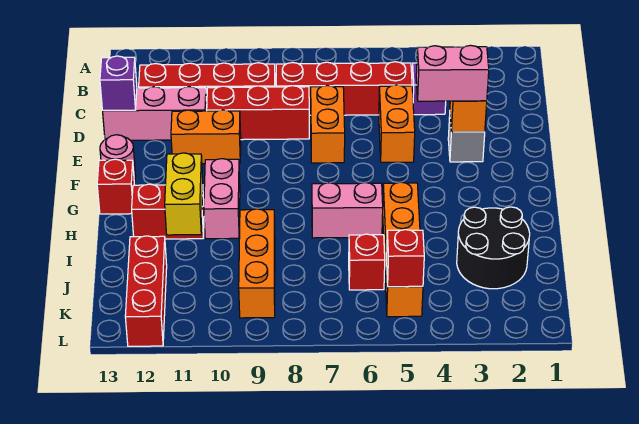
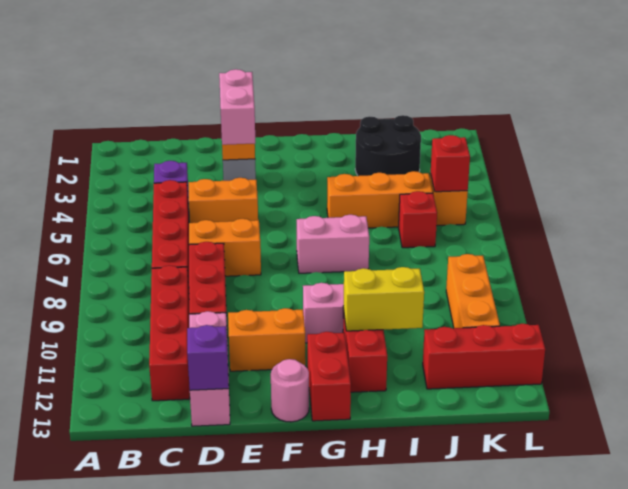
orange brick E10:E11 level 1 -> orange brick E11:F11 level 1
red brick G13 level 1 -> red brick G12:G13 level 1
pink brick H6:H7 level 1 -> pink brick G7:H7 level 1
orange brick I9:K9 level 1 -> orange brick K9:K11 level 1

